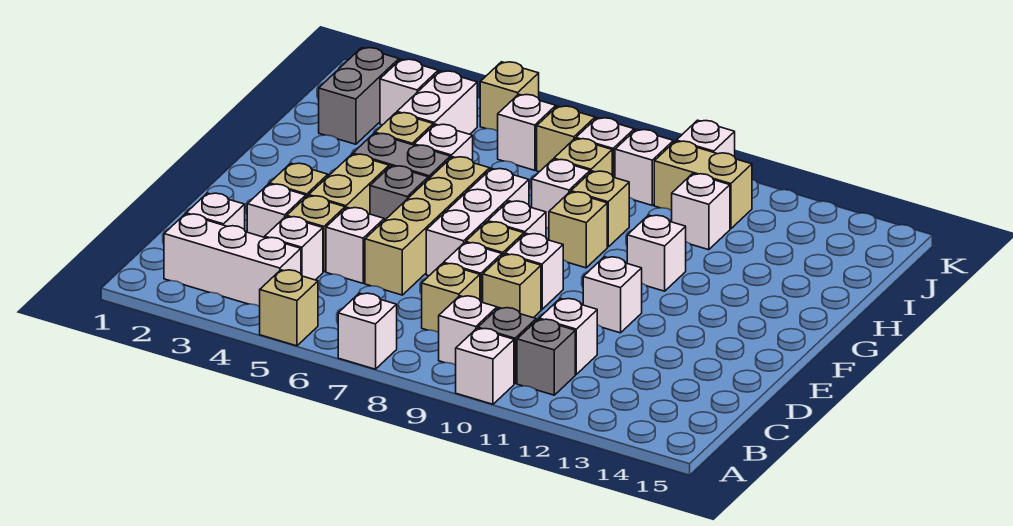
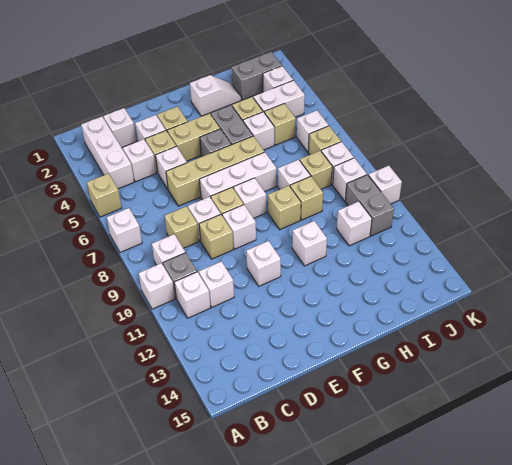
grey brick B11 level 1 -> white brick B11 level 1
none -> white slope G2:H2 level 1 top G
tan brick J10:J11 level 1 -> grey brick J10:J11 level 1
tan brick K5 level 1 -> tan brick I5 level 1

